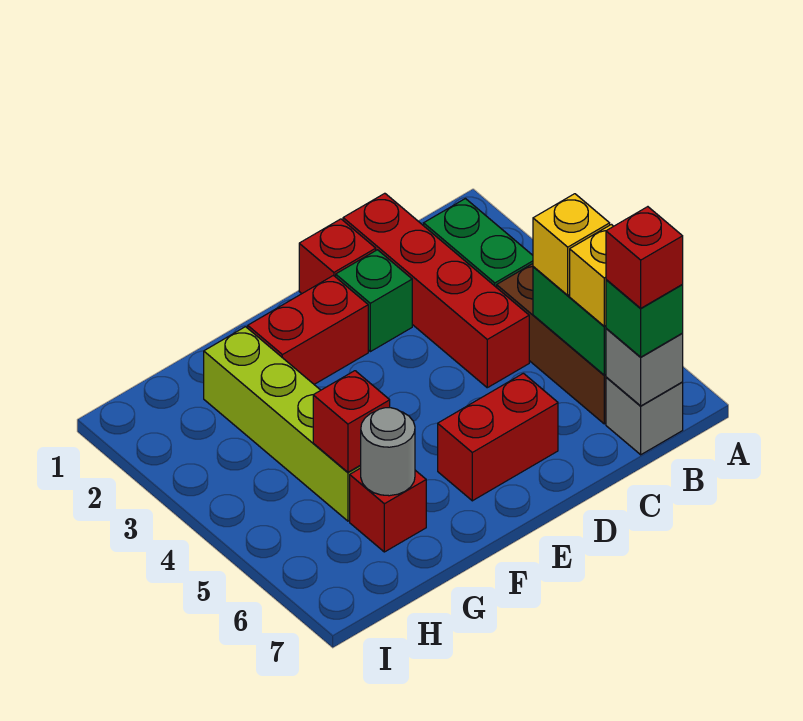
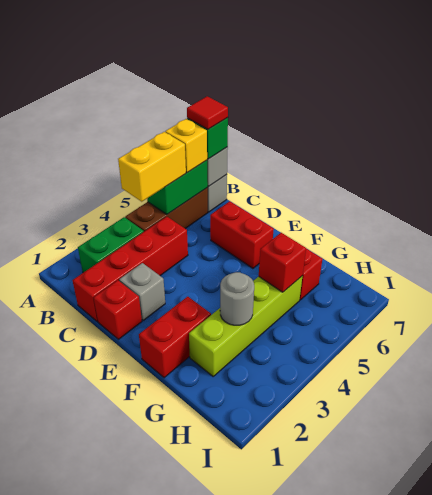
yellow brick B5 level 3 -> yellow brick B4:B5 level 3
red brick B7 level 4 -> red tile B7 level 4
green brick D2 level 1 -> grey brick D2 level 1
red brick E2:F2 level 1 -> red brick F1:F2 level 1
grey round brick G6 level 2 -> grey round brick G3 level 2

